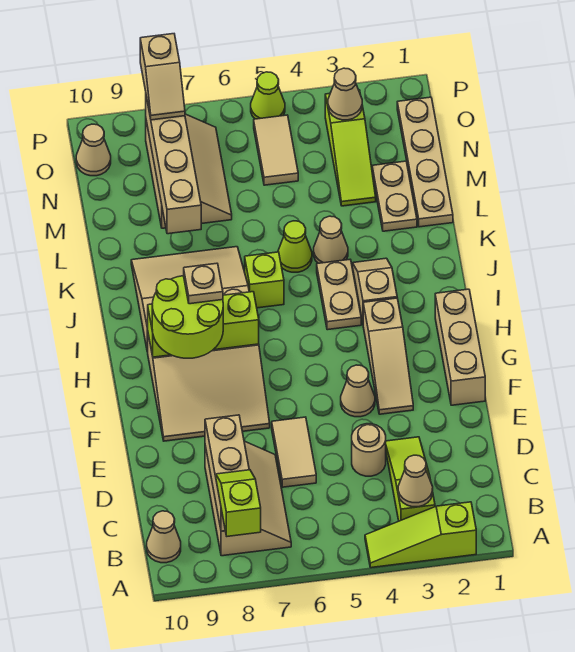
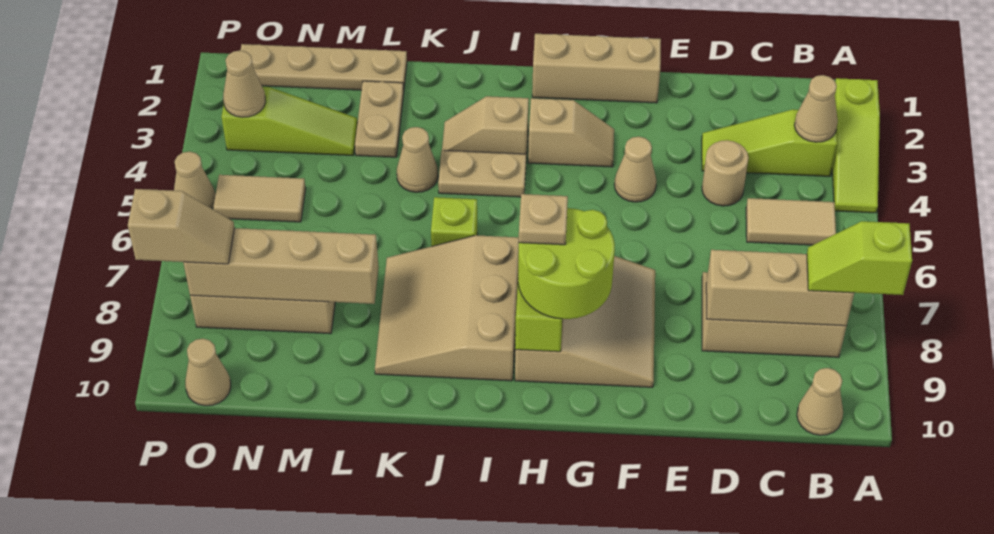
tan tile D6:E6 level 1 -> tan tile B5:C5 level 1
tan slope F3:H3 level 1 top H -> tan slope G3:H3 level 1 top H
lime cone K5 level 1 -> none
tan plate L2:M2 level 1 -> tan plate L2:L3 level 1
lime cone P5 level 1 -> tan cone P5 level 1

